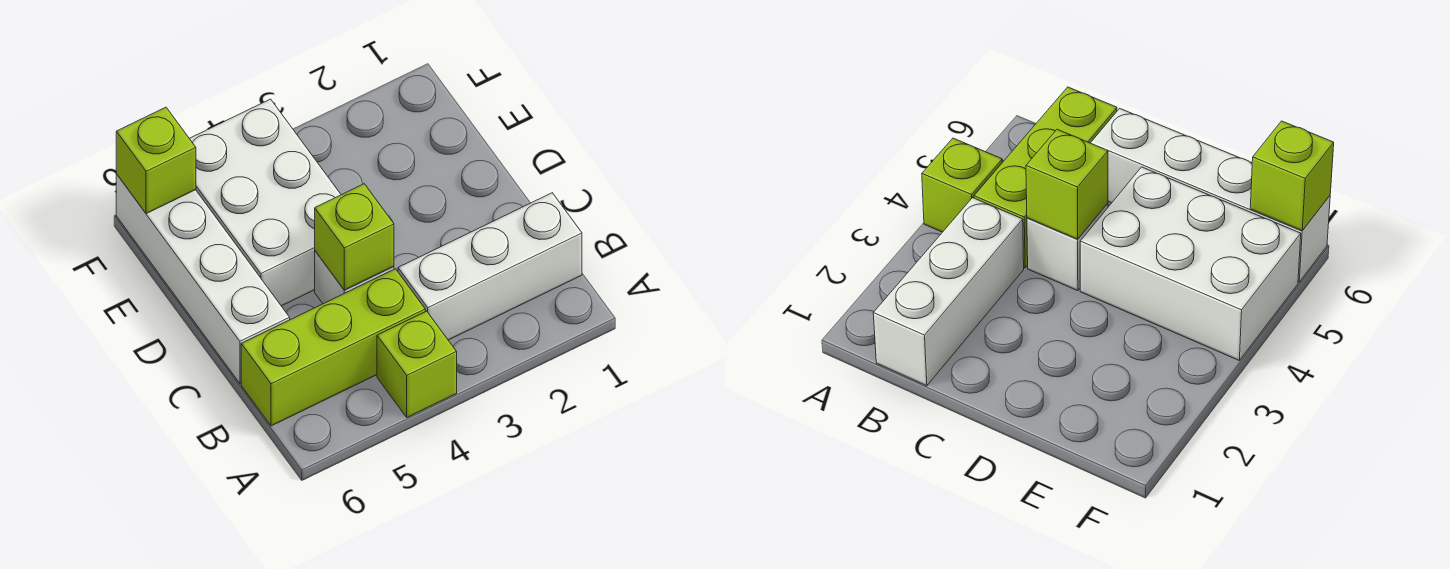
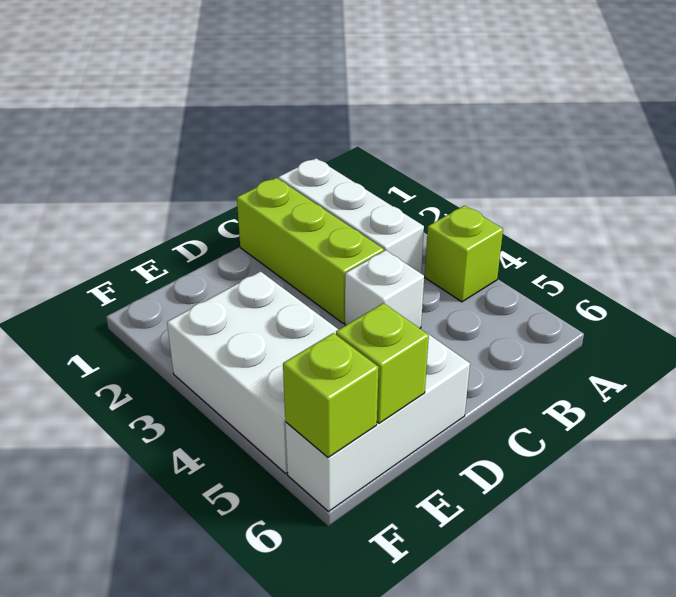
lime brick B4:B6 level 1 -> lime brick C1:C3 level 1
lime brick C4 level 2 -> lime brick E6 level 2
white brick C6:F6 level 1 -> white brick D6:F6 level 1
white brick D4:F5 level 1 -> white brick E3:F5 level 1

